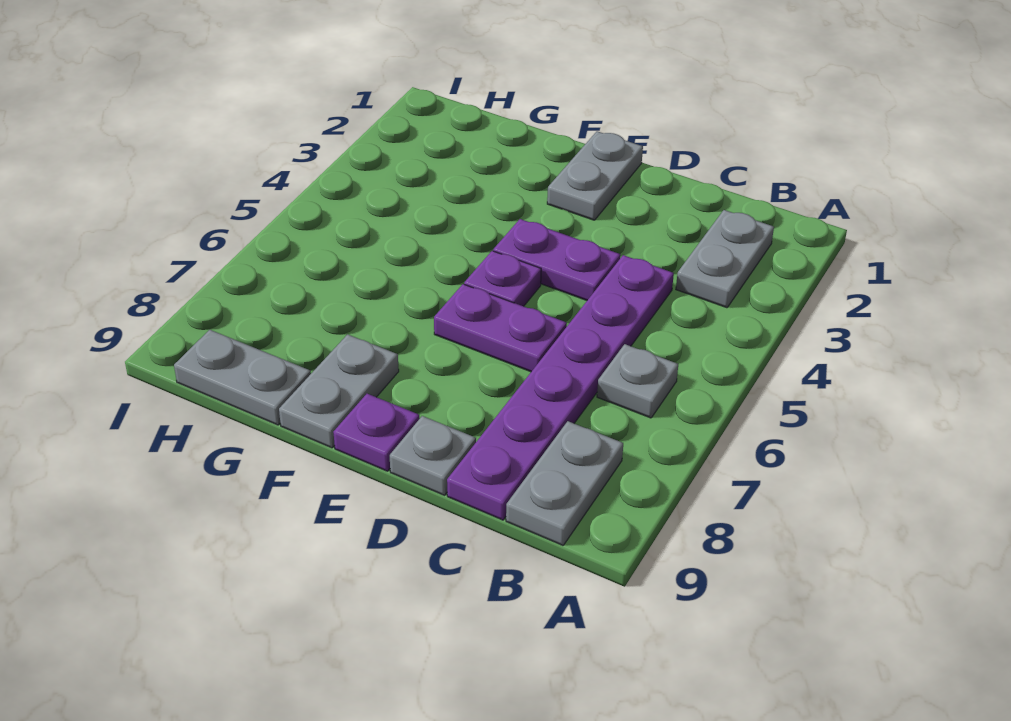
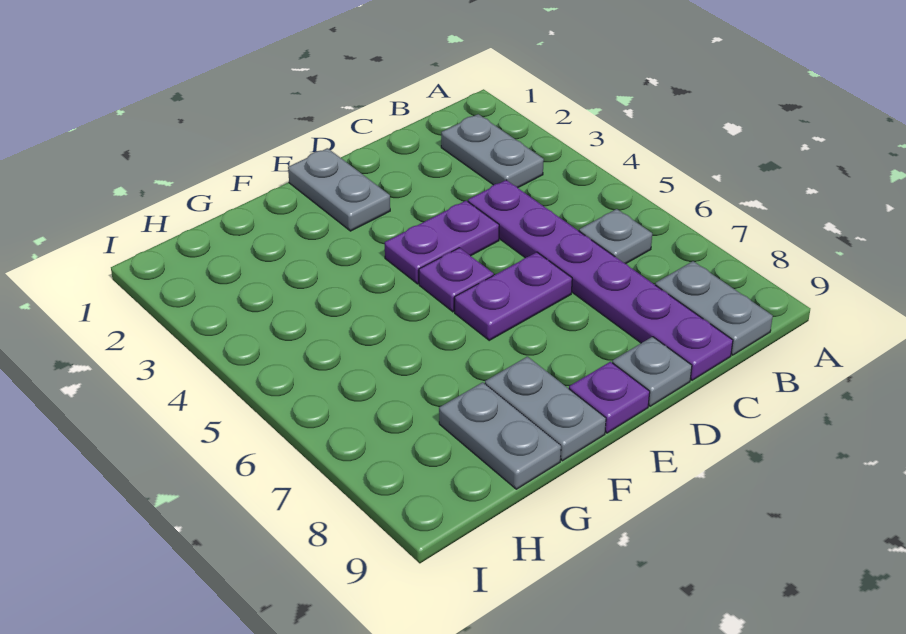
grey plate G9:H9 level 1 -> grey plate G8:G9 level 1

